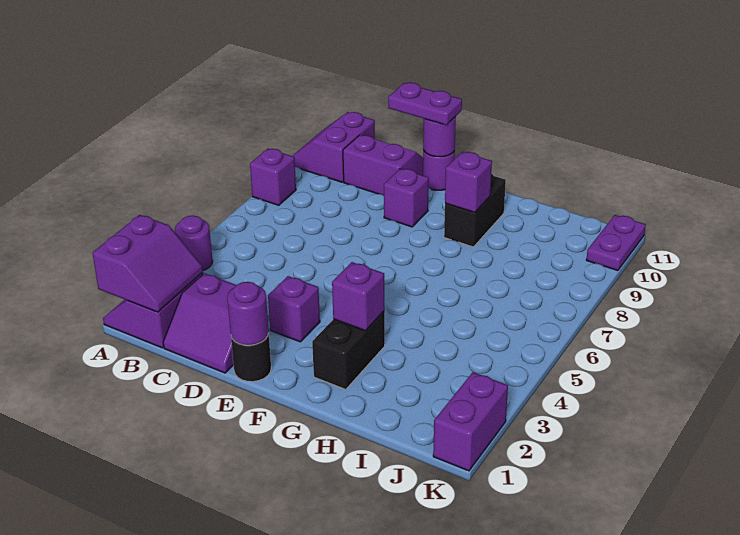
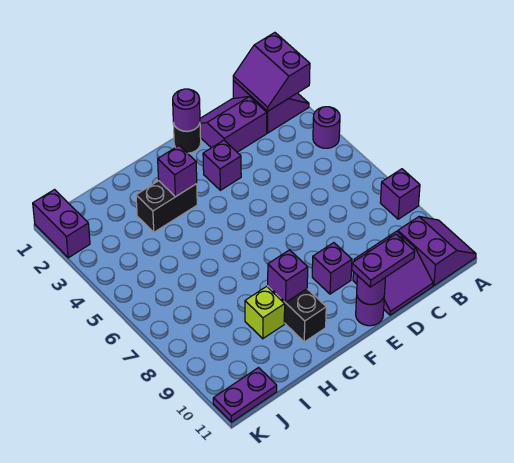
black brick G2:G3 level 1 -> black brick G3:H3 level 1
none -> lime brick H9 level 1
purple plate K10:K11 level 1 -> purple plate J11:K11 level 1

